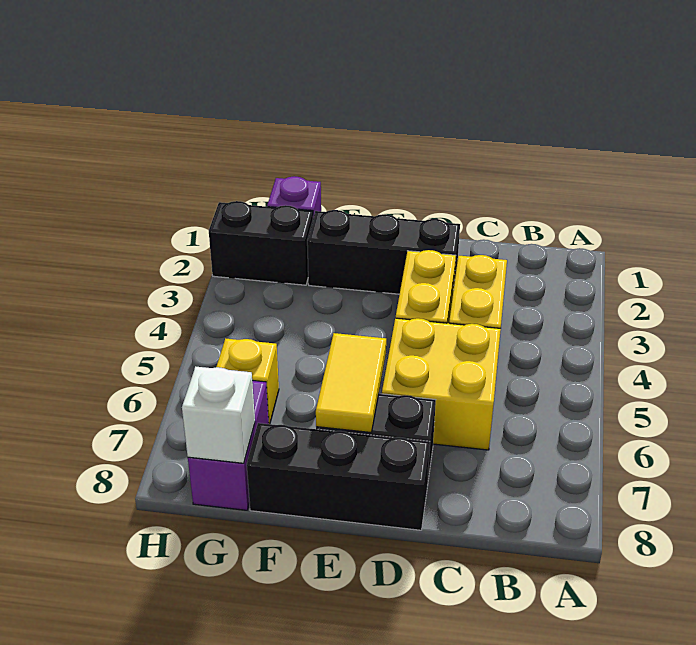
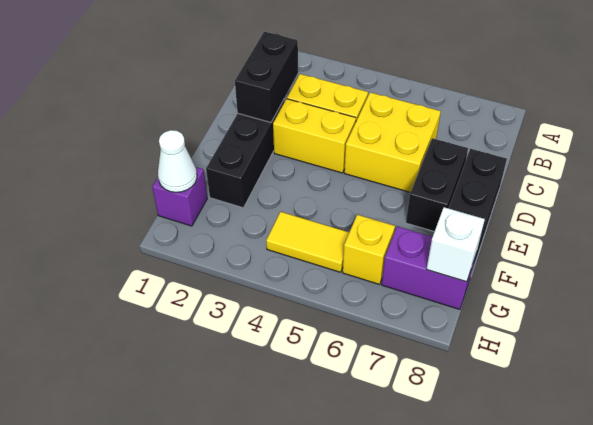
yellow tile E6:E7 level 2 -> yellow tile G4:G5 level 1
none -> white cone G1 level 2
black brick G2:H2 level 1 -> black brick C2:D2 level 2

